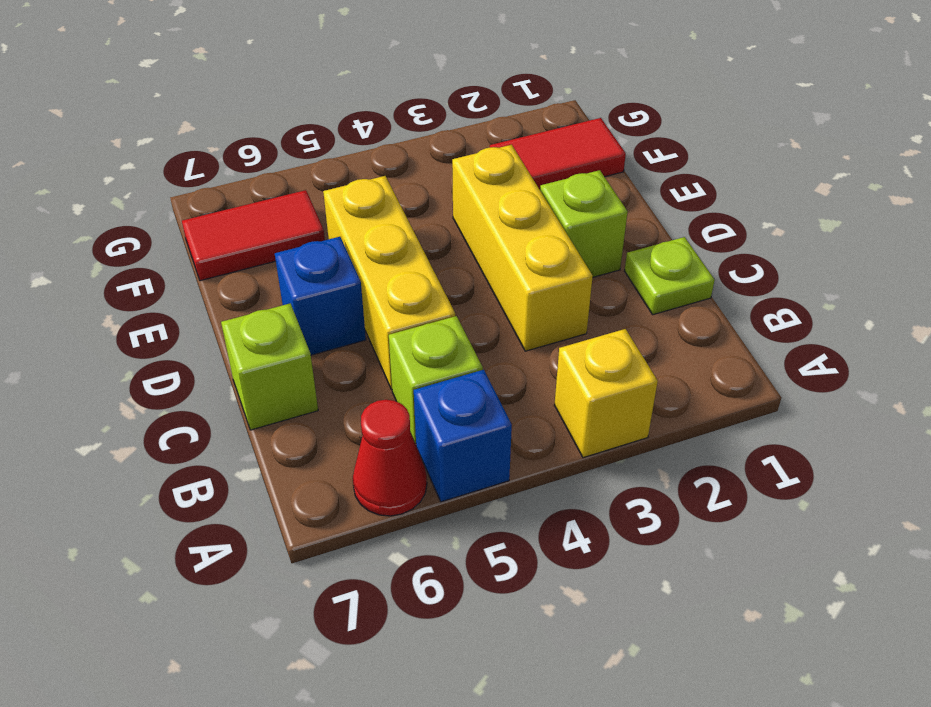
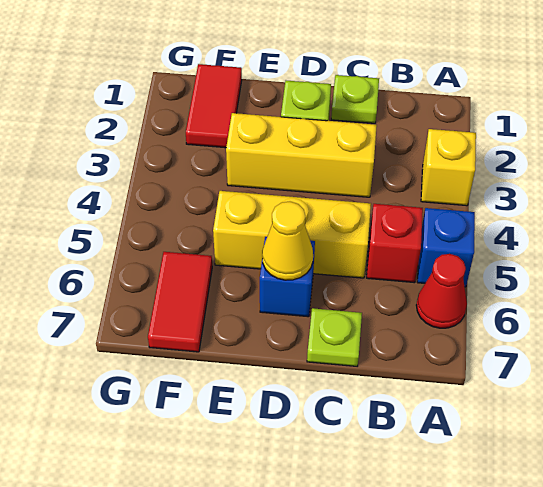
lime brick B5 level 1 -> red brick B5 level 1
lime brick C7 level 1 -> lime plate C7 level 1
none -> yellow cone D6 level 2

